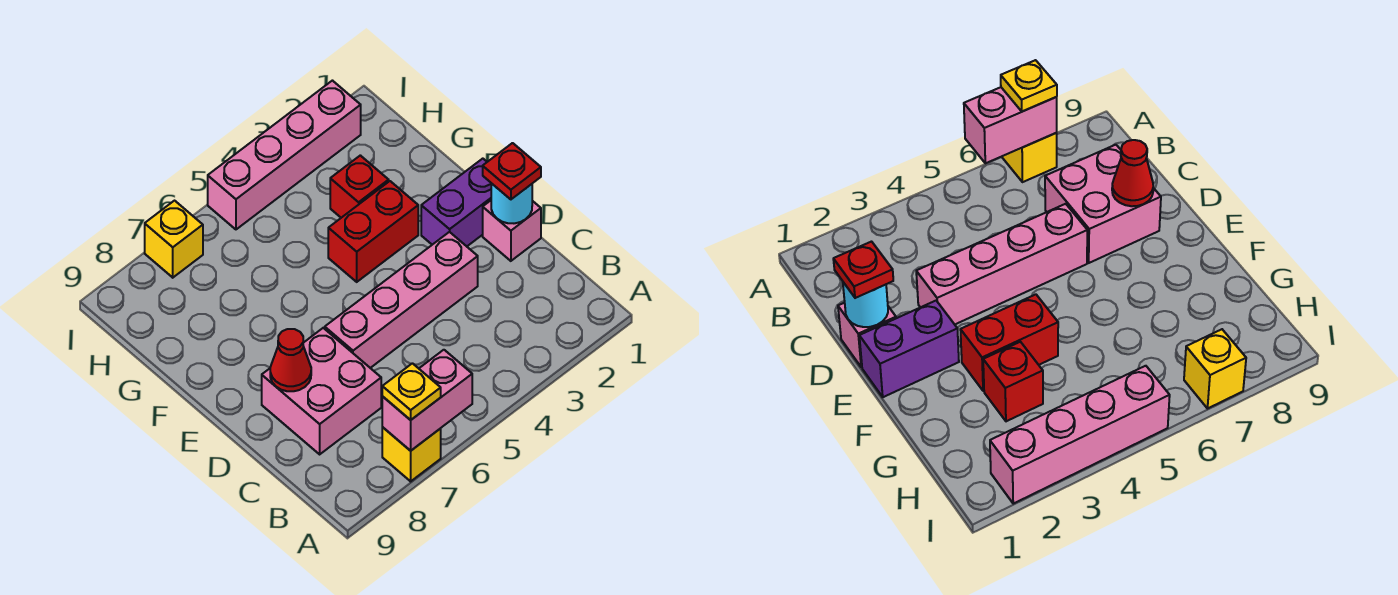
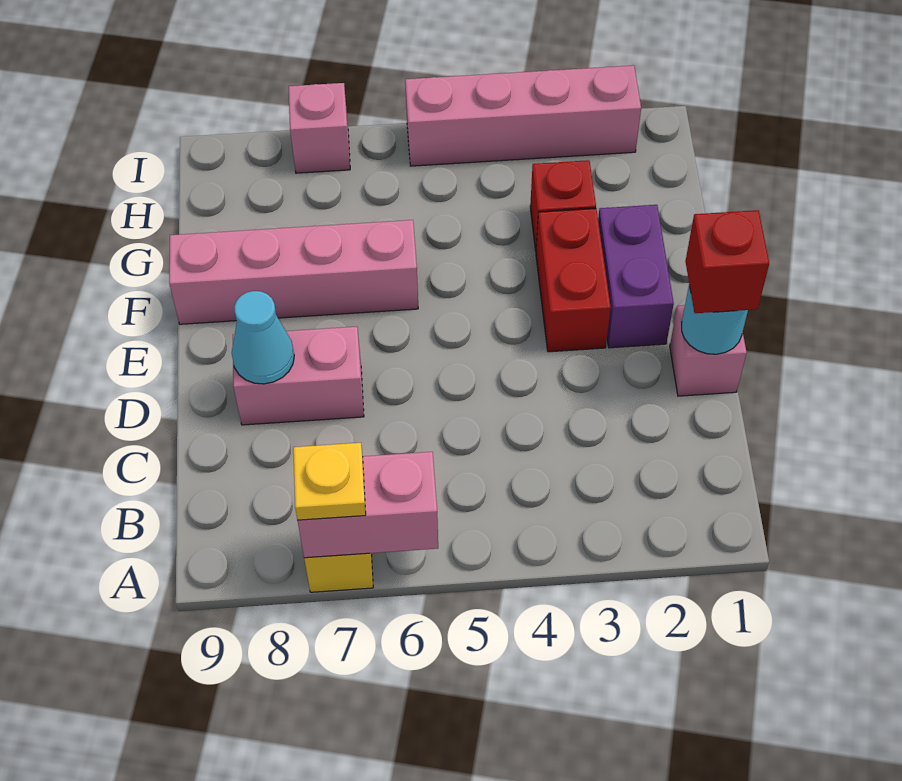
pink brick C7:D8 level 1 -> pink brick D7:D8 level 1
red plate D1 level 3 -> red brick D1 level 3
pink brick D3:D6 level 1 -> pink brick F6:F9 level 1
red cone D8 level 2 -> cyan cone D8 level 2
purple brick E1:E2 level 1 -> purple brick E2:F2 level 1
red brick F3:F4 level 1 -> red brick E3:F3 level 1
yellow brick I7 level 1 -> pink brick I7 level 1

